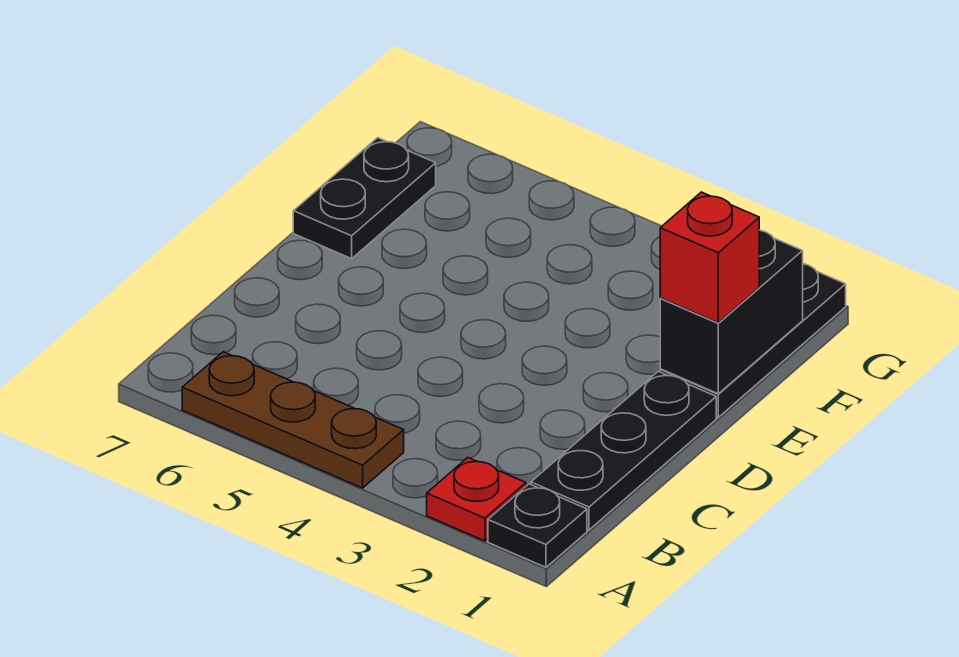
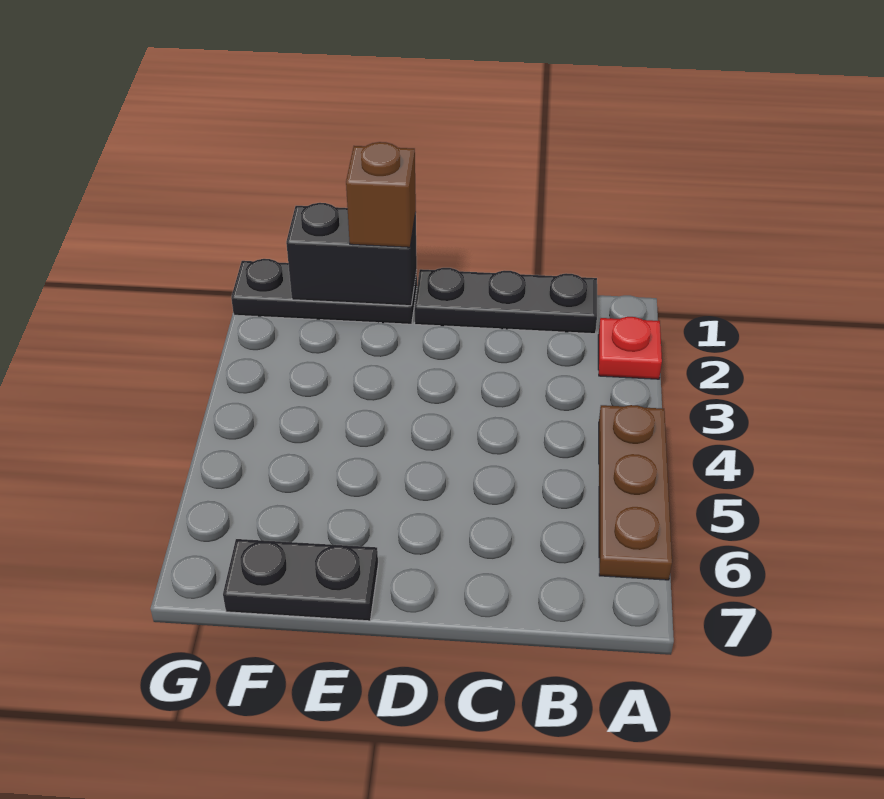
black plate A1 level 1 -> none
red brick E1 level 3 -> brown brick E1 level 3

